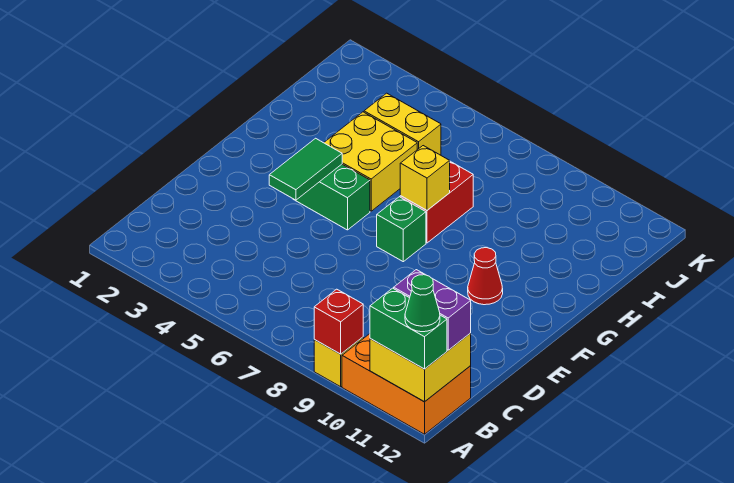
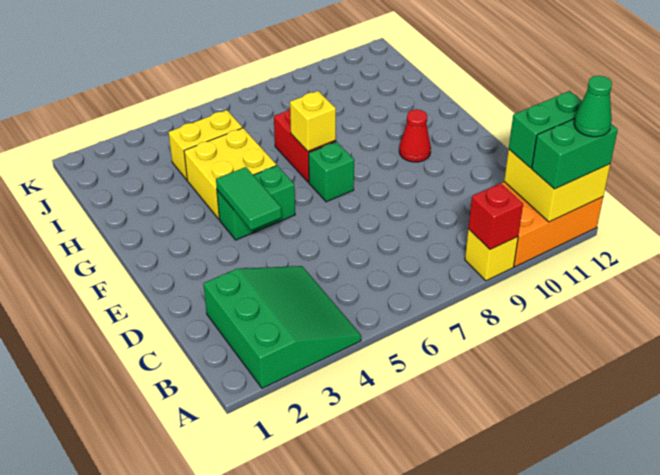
none -> green slope A2:C4 level 1 top 2
purple brick B11:B12 level 3 -> green brick B11:B12 level 3

